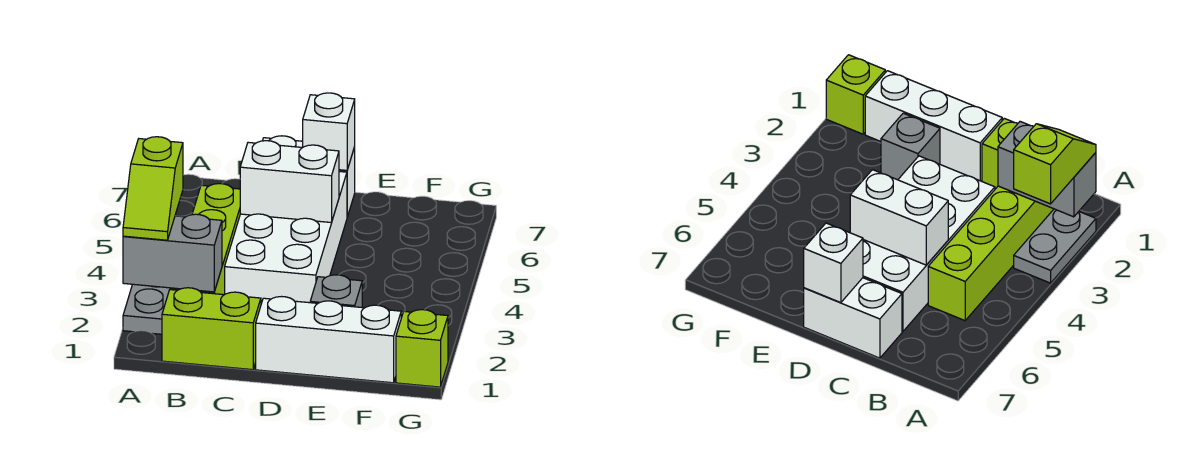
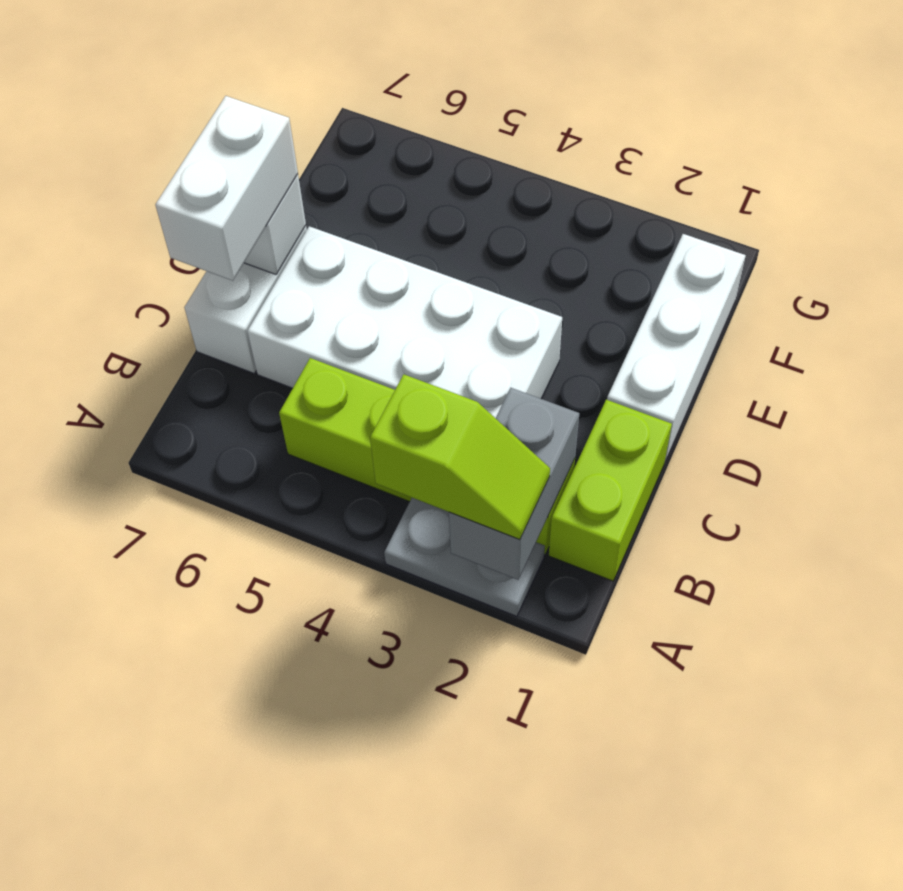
white brick C5:D5 level 2 -> white brick C7:D7 level 3
grey brick E2 level 1 -> none
lime brick G1 level 1 -> none

